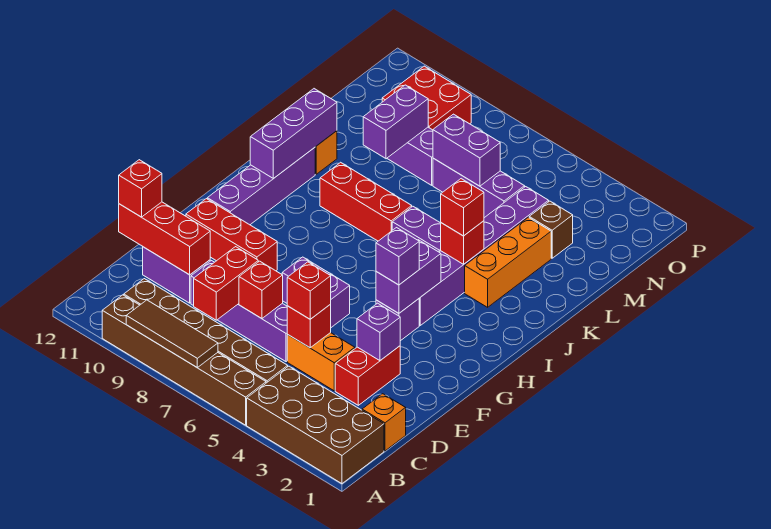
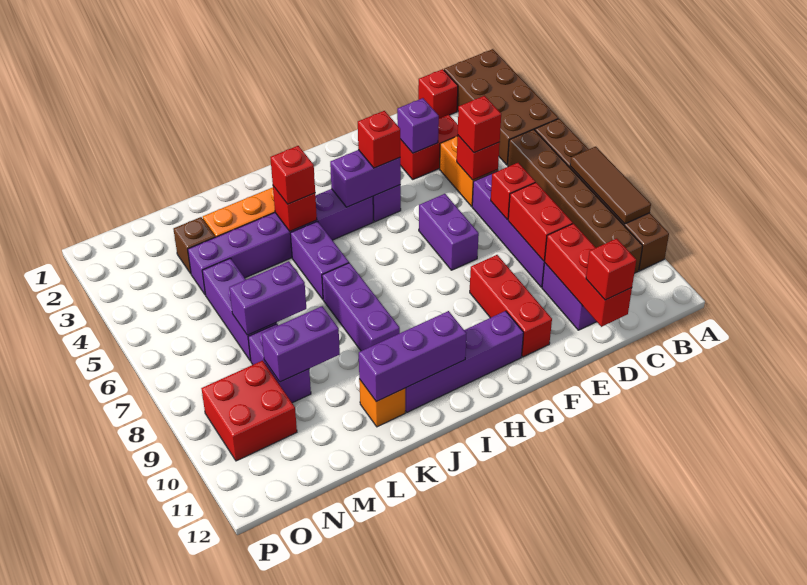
orange brick C1 level 1 -> red brick C1 level 1
red brick C8:D8 level 2 -> red brick D8:D9 level 2
purple brick G4 level 3 -> red brick G4 level 3
red brick J7:J9 level 1 -> purple brick J7:J9 level 1
purple brick M6:M7 level 2 -> purple brick L7:M7 level 2

